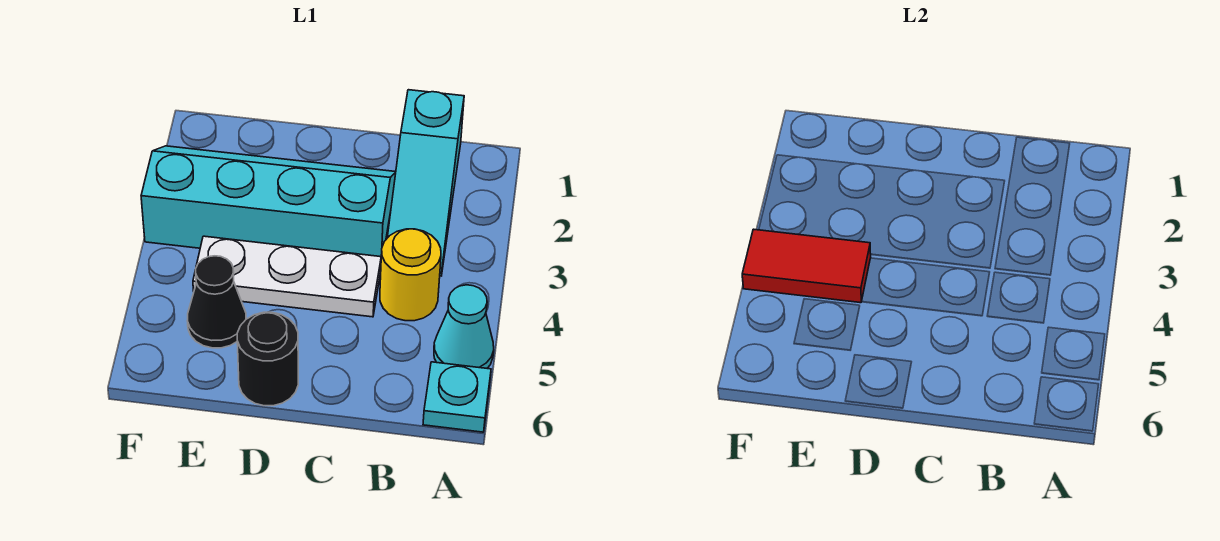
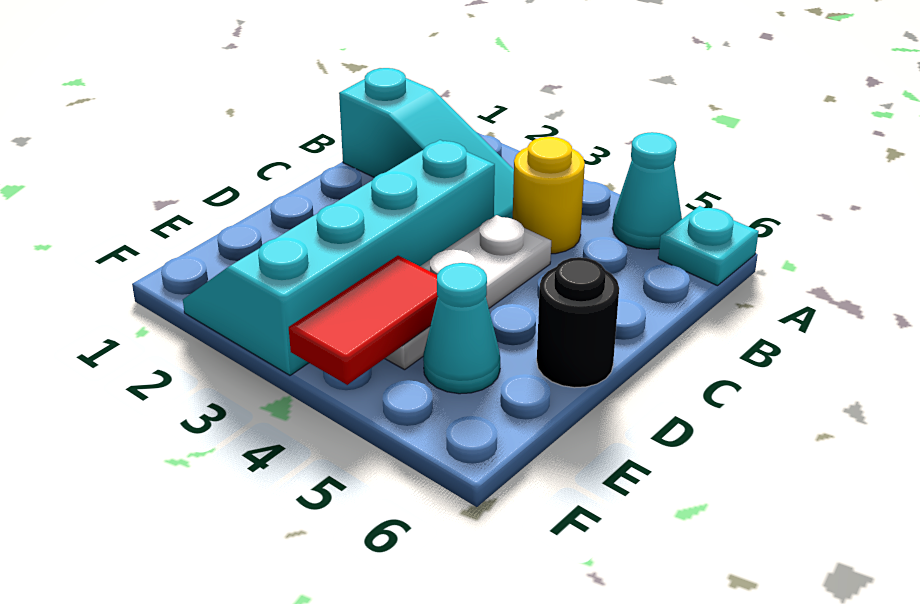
black cone E5 level 1 -> cyan cone E5 level 1

